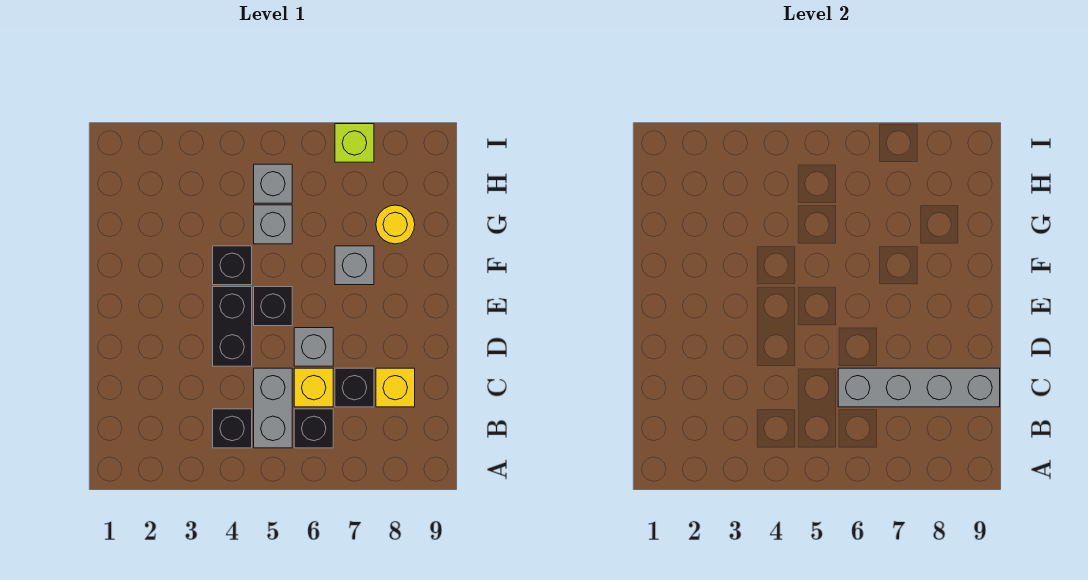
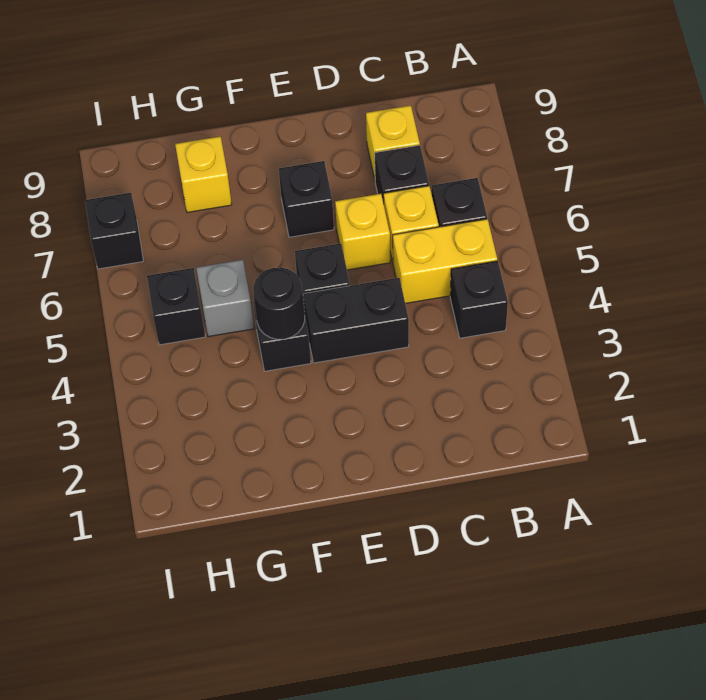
grey brick B5:C5 level 1 -> yellow brick B5:C5 level 1
grey brick C6:C9 level 2 -> none
grey brick D6 level 1 -> yellow brick D6 level 1
none -> black brick E7 level 1
none -> black round brick F4 level 2
grey brick F7 level 1 -> none
yellow round brick G8 level 1 -> yellow brick G8 level 1
grey brick H5 level 1 -> black brick H5 level 1
lime brick I7 level 1 -> black brick I7 level 1

